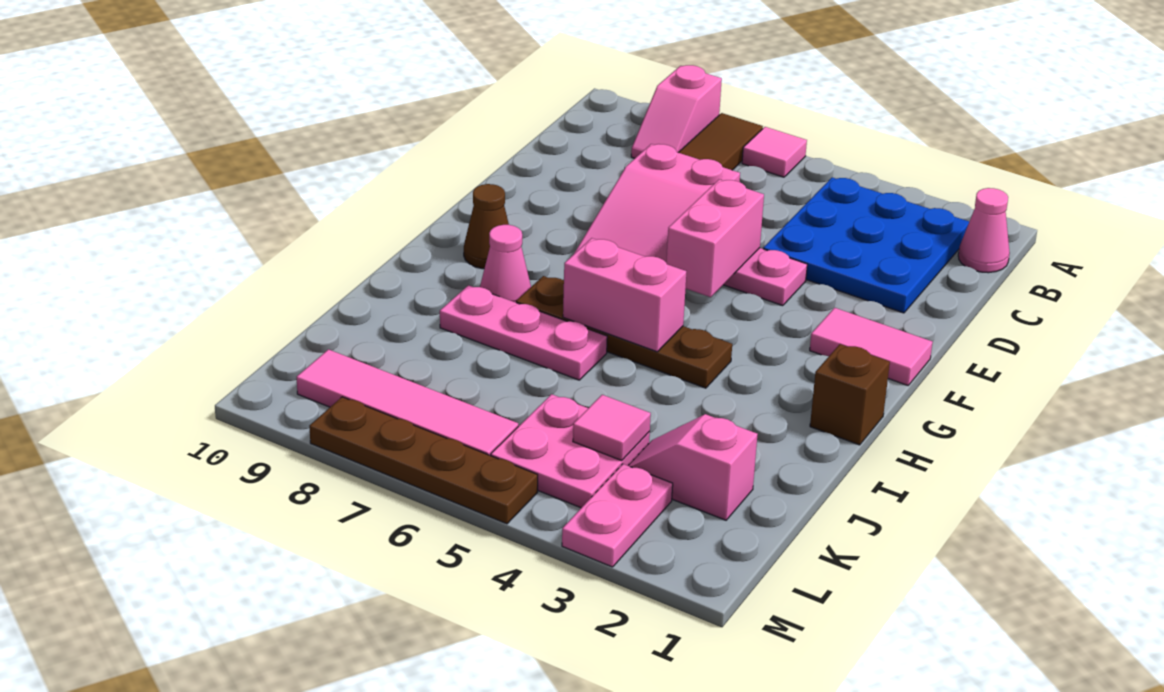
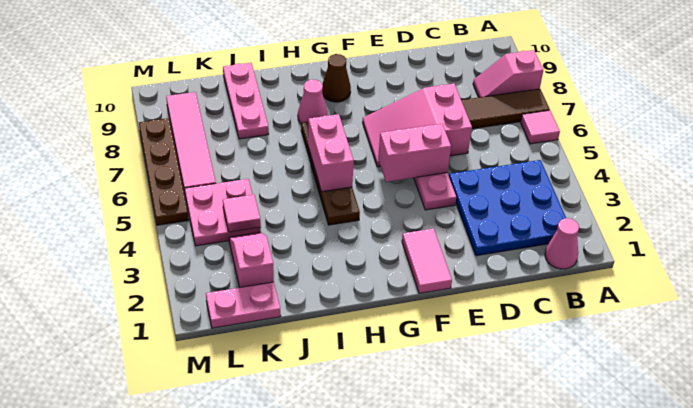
brown brick H1 level 1 -> none
pink plate I6:I8 level 1 -> pink plate J8:J10 level 1
pink plate L3:M3 level 1 -> pink plate K1:L1 level 1

